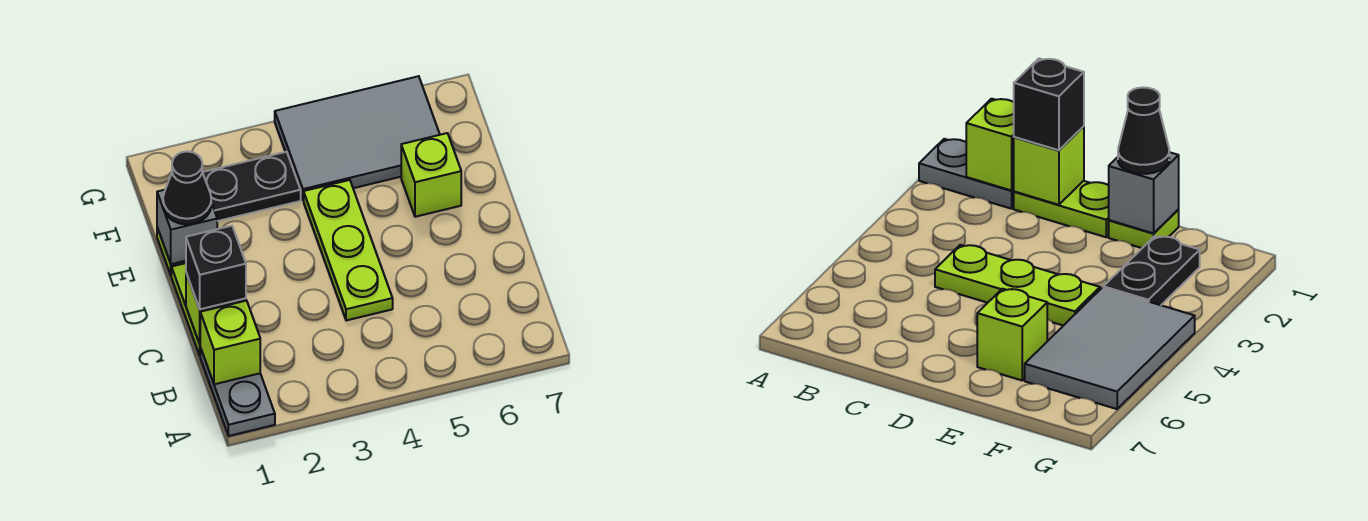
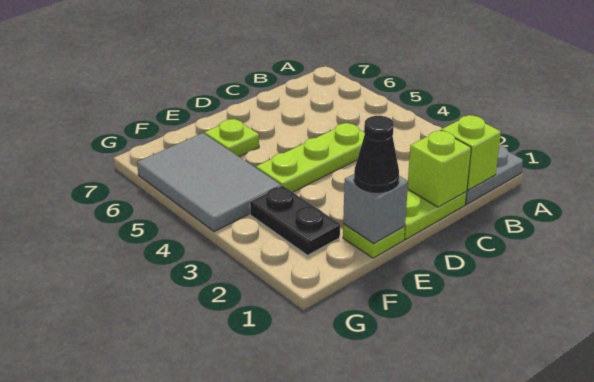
black brick C1 level 3 -> none
lime brick E6 level 1 -> lime plate E6 level 1

